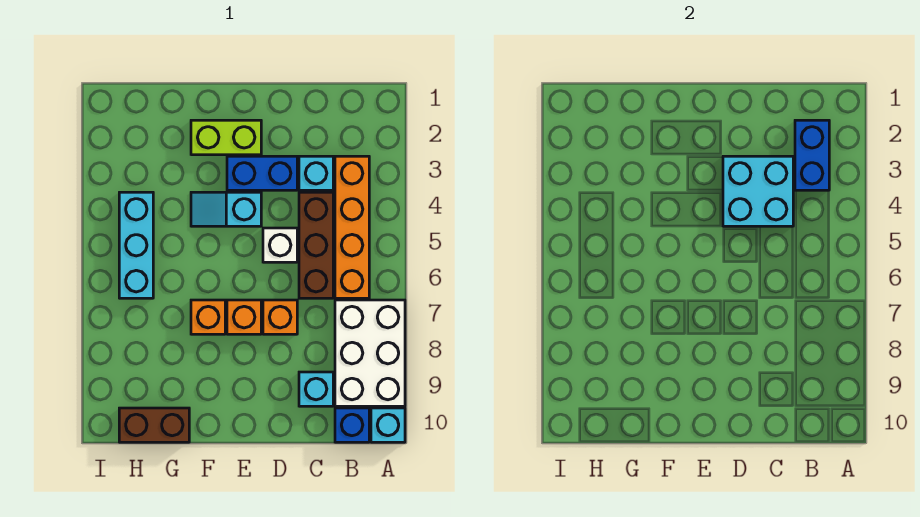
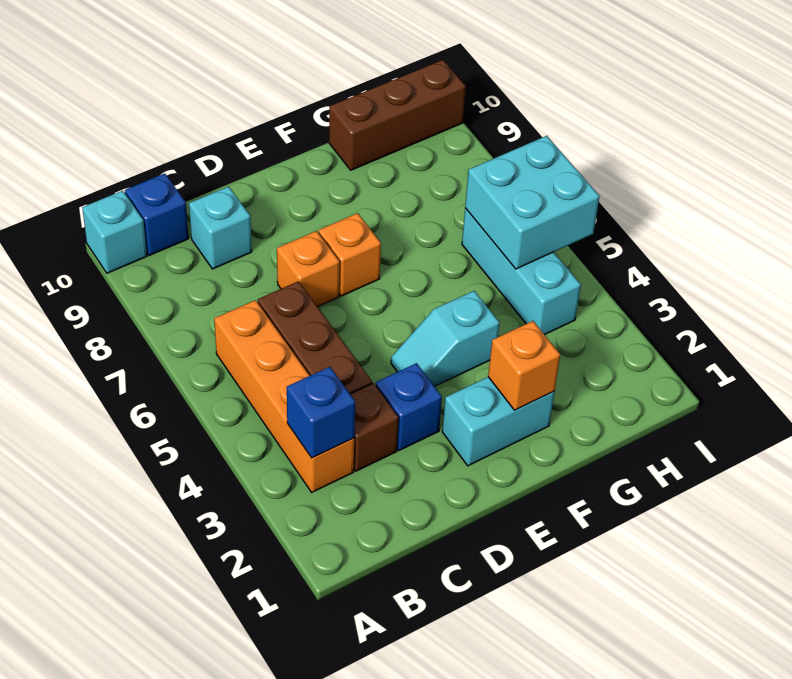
white brick A7:B9 level 1 -> none
blue brick B2:B3 level 2 -> blue brick B3 level 2
cyan brick C3 level 1 -> brown brick C3 level 1
cyan brick C3:D4 level 2 -> cyan brick H5:I6 level 2
blue brick D3:E3 level 1 -> blue brick D3 level 1
white brick D5 level 1 -> none
lime brick E2:F2 level 1 -> cyan brick E2:F2 level 1
cyan slope E4:F4 level 1 top E -> cyan slope E4:F4 level 1 top F
orange brick F7 level 1 -> orange brick F2 level 2
brown brick G10:H10 level 1 -> brown brick G10:I10 level 1

